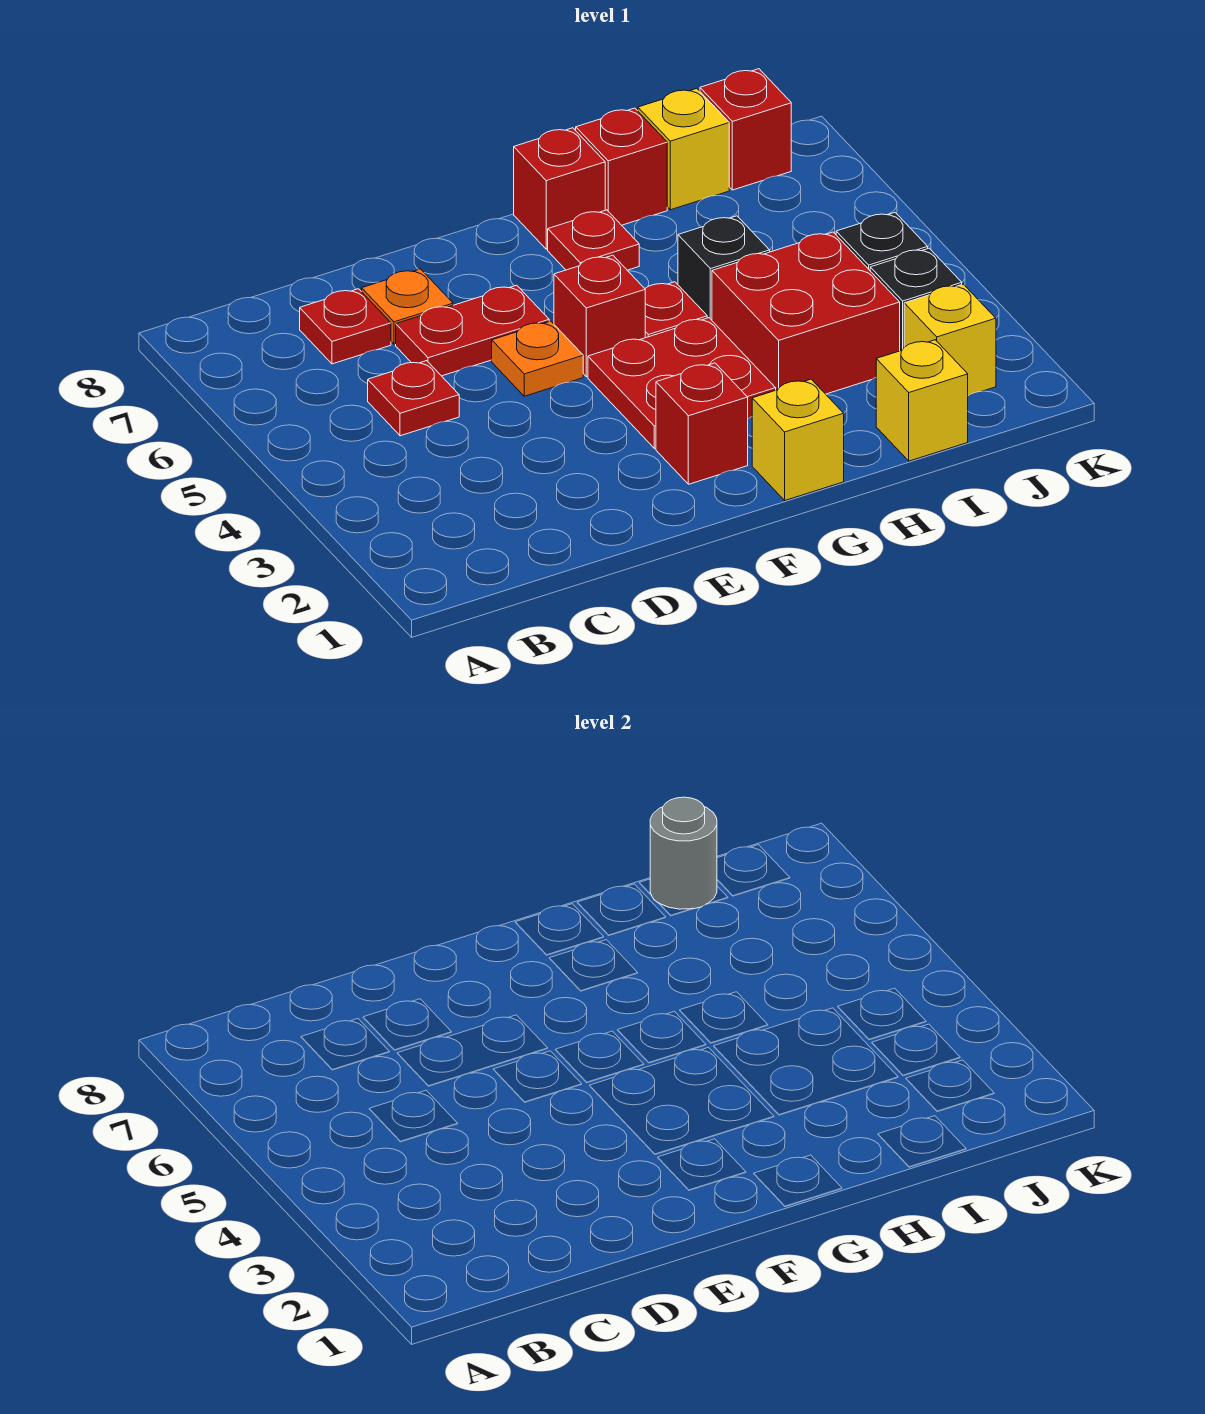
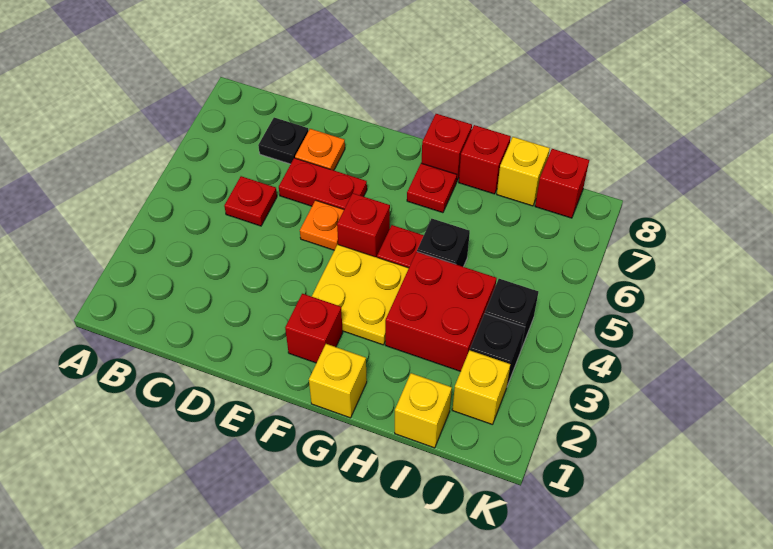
red plate C7 level 1 -> black plate C7 level 1
red plate F3:G4 level 1 -> yellow plate F3:G4 level 1
grey round brick I8 level 2 -> none

